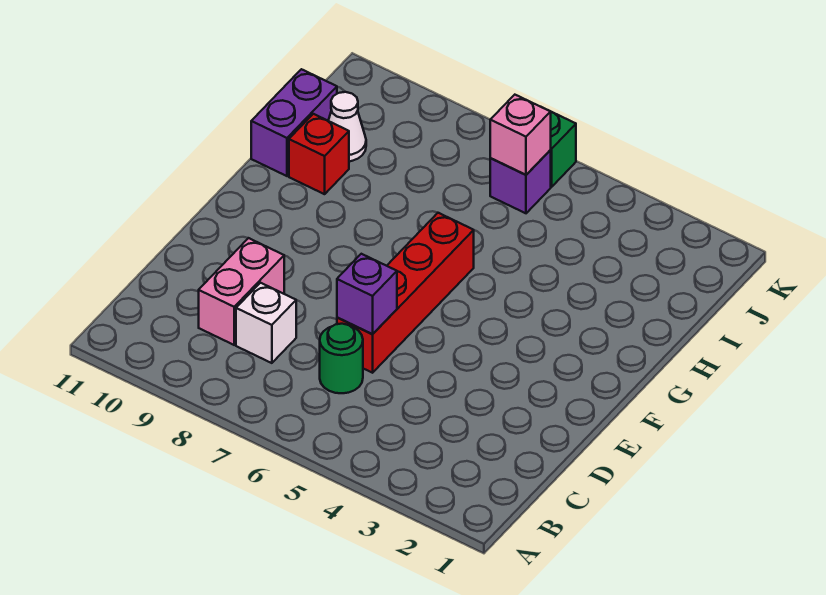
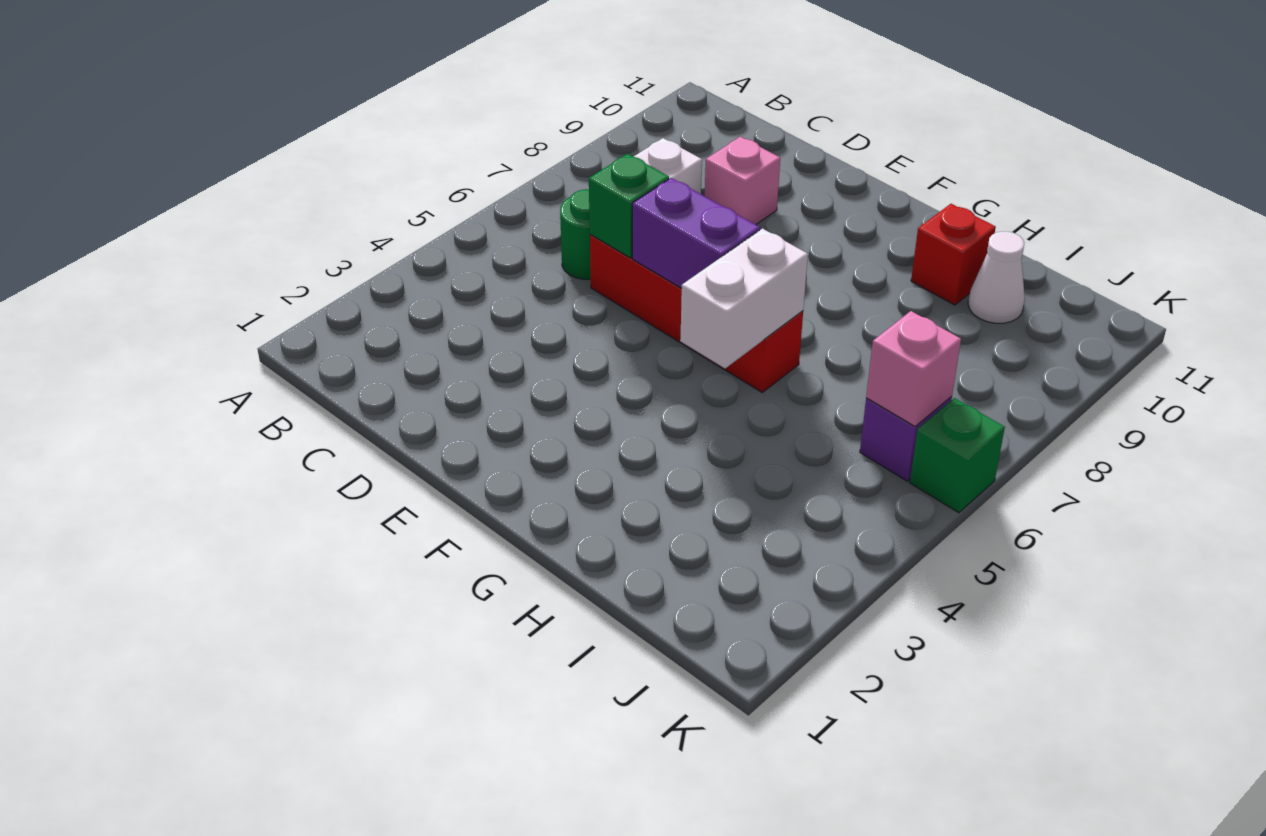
pink brick C9:D9 level 1 -> pink brick D9 level 1
purple brick D6 level 2 -> green brick D6 level 2
none -> white brick G5:G6 level 2
purple brick H11:I11 level 1 -> purple brick E6:F6 level 2

